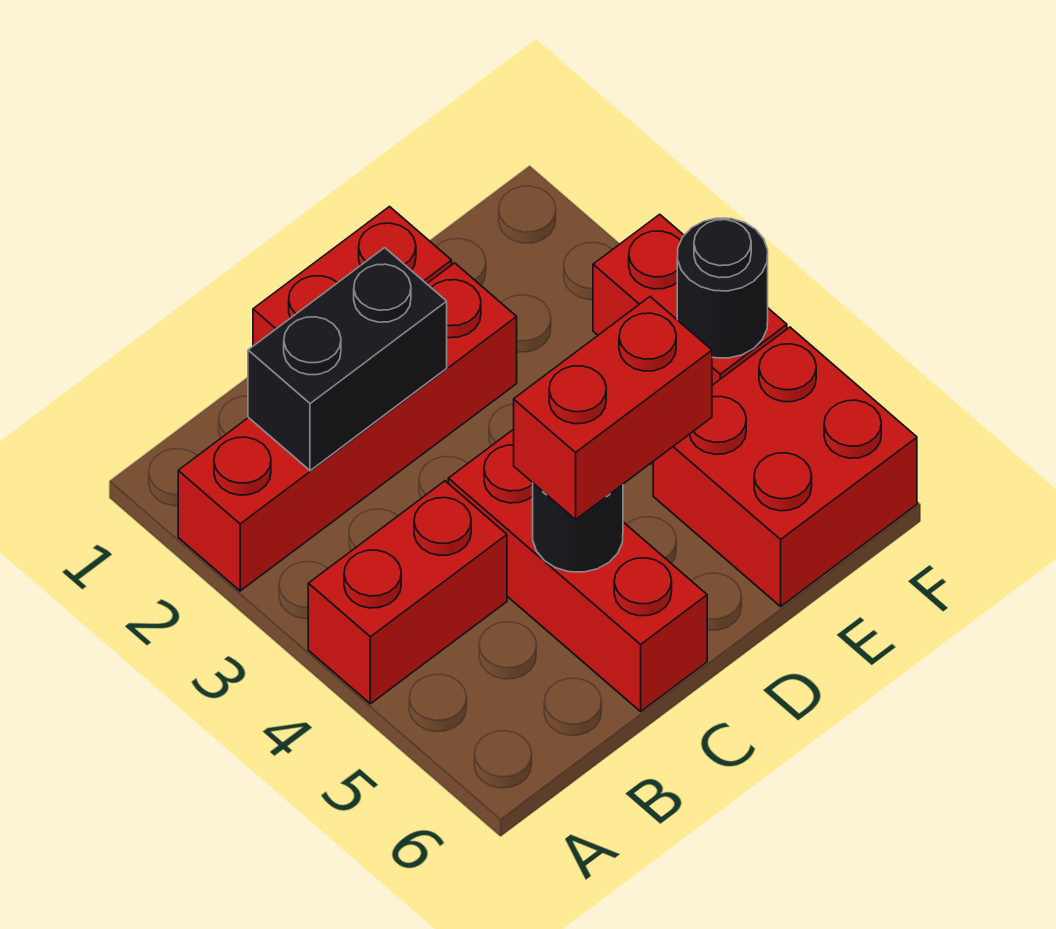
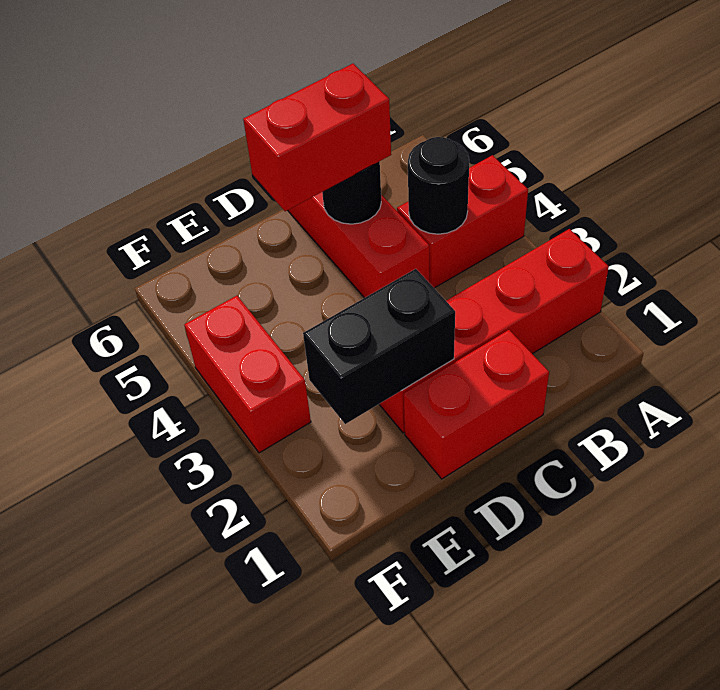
black brick B2:C2 level 2 -> black brick D2:E2 level 2
red brick E5:F6 level 1 -> none
black round brick F4 level 2 -> black round brick B4 level 2

